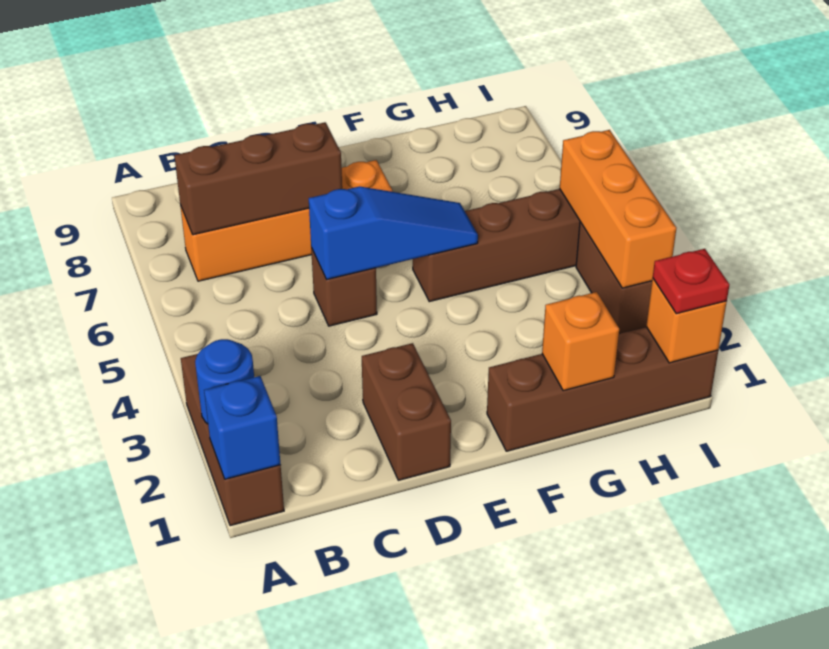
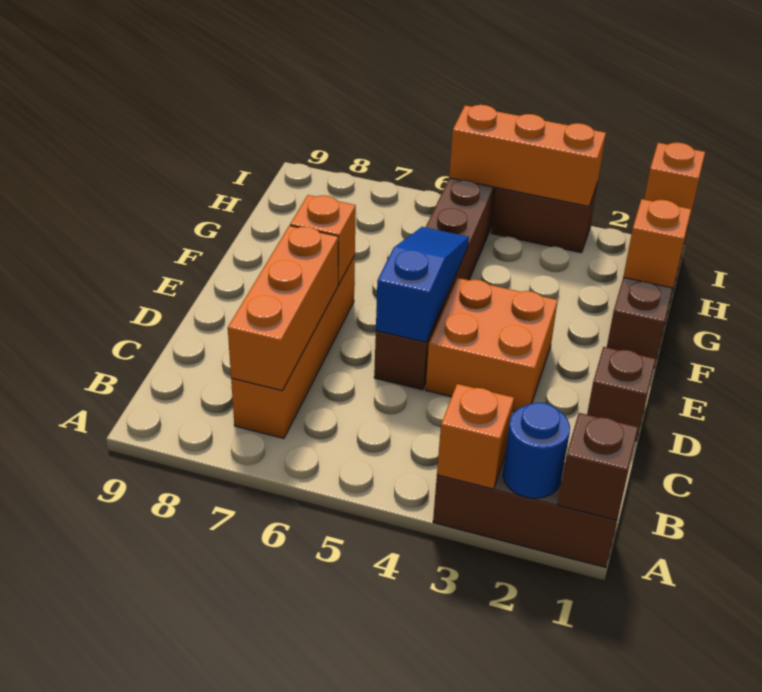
blue brick A1 level 2 -> brown brick A1 level 2
none -> orange brick A3 level 2
brown brick B7:D7 level 2 -> orange brick B7:D7 level 2
brown brick D1:D2 level 1 -> brown brick D1 level 1
none -> orange brick D3:E4 level 1
none -> orange brick E7 level 2
red plate I1 level 3 -> none

